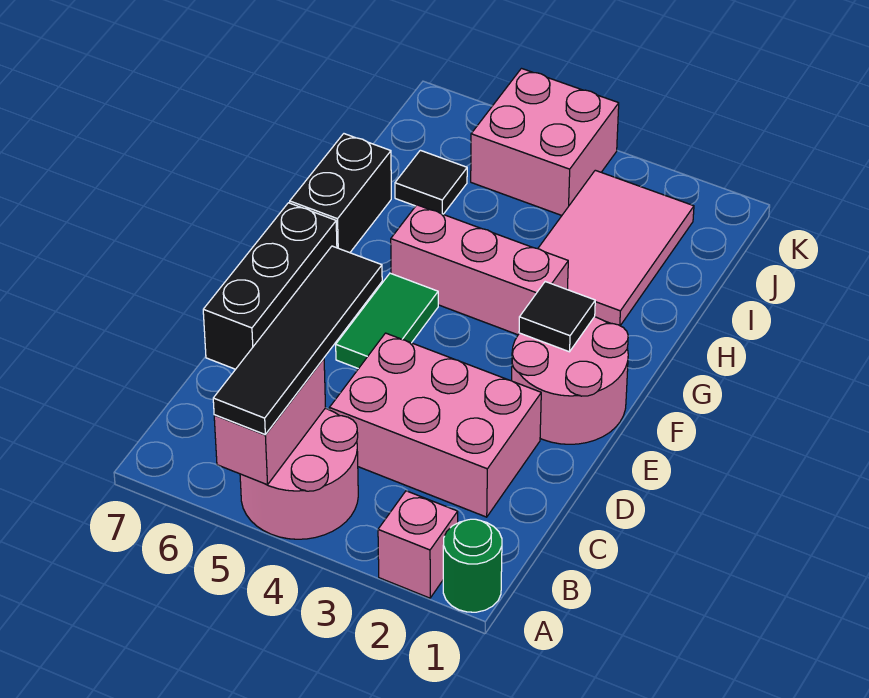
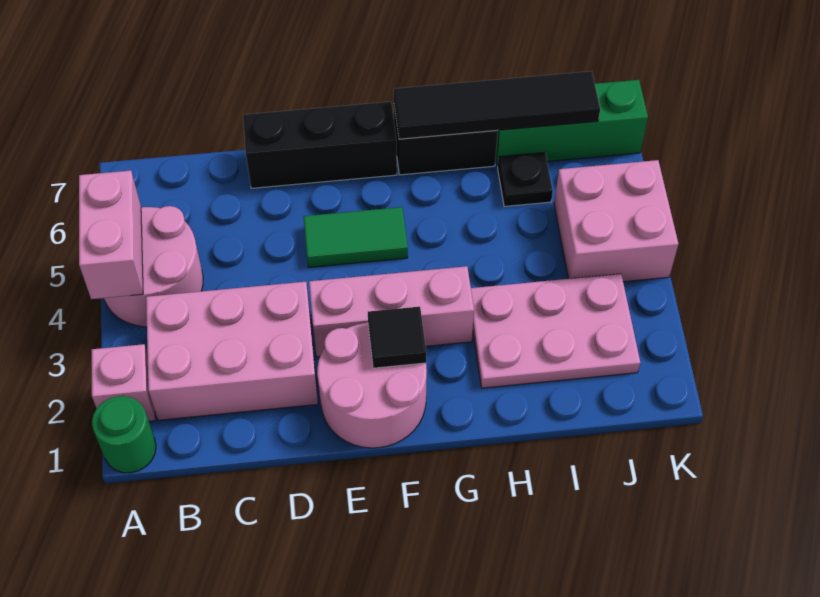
pink brick A5:B5 level 2 -> pink brick A4:A5 level 2
black tile A5:D5 level 3 -> black tile G7:J7 level 2
pink brick C2:D4 level 1 -> pink brick B2:D3 level 1
pink brick G3:G5 level 1 -> pink brick E3:G3 level 1
pink tile H2:J3 level 1 -> pink plate H2:J3 level 1
black tile I6 level 1 -> black plate I6 level 1
none -> green brick I7:K7 level 1

